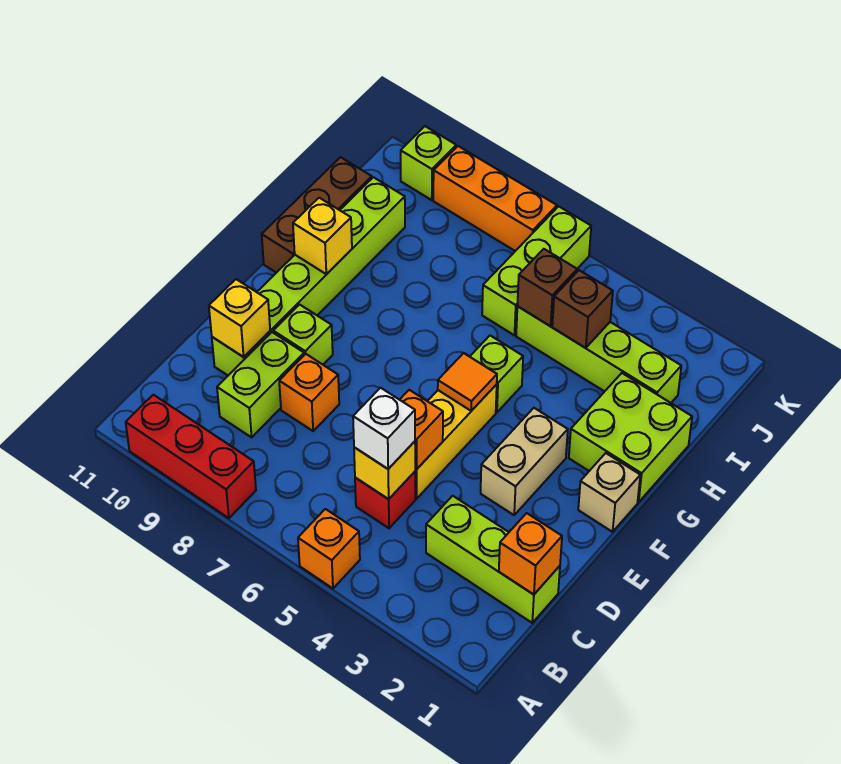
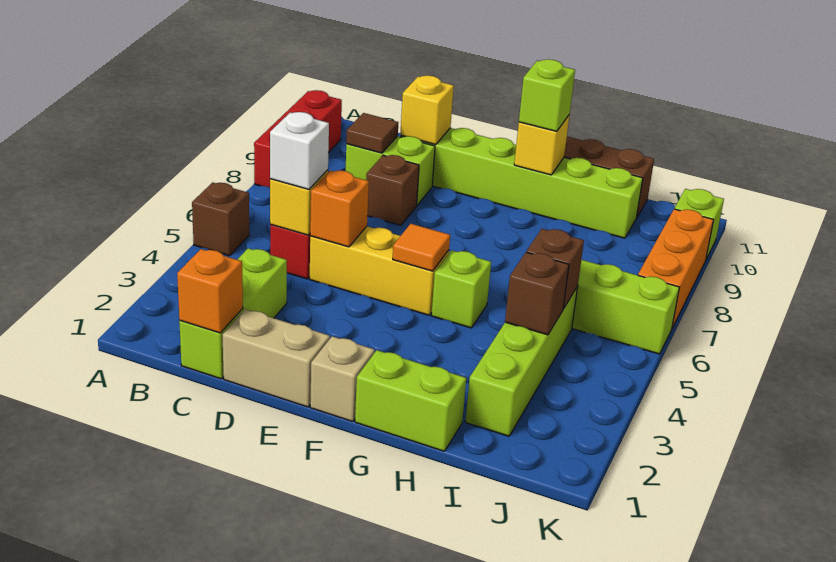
orange brick A5 level 1 -> brown brick A5 level 1
none -> brown tile C9 level 2
orange brick D8 level 1 -> brown brick D8 level 1
tan brick E3:F3 level 1 -> tan brick D1:E1 level 1
lime brick E9 level 1 -> lime brick G10 level 3
lime brick G1:H2 level 1 -> lime brick G1:H1 level 1

